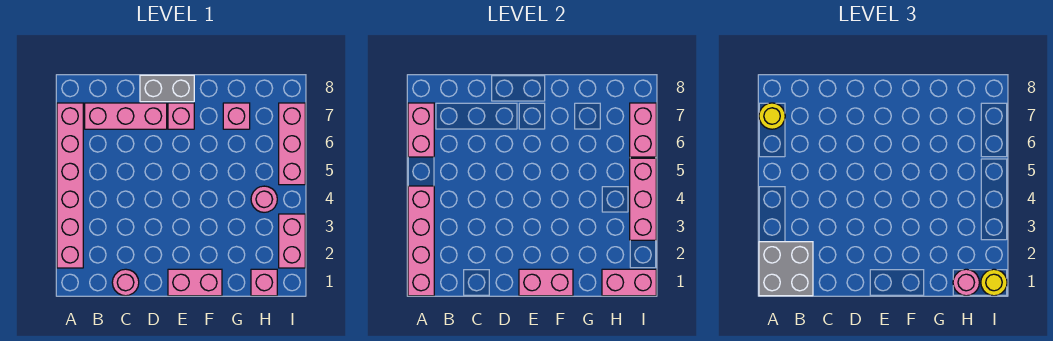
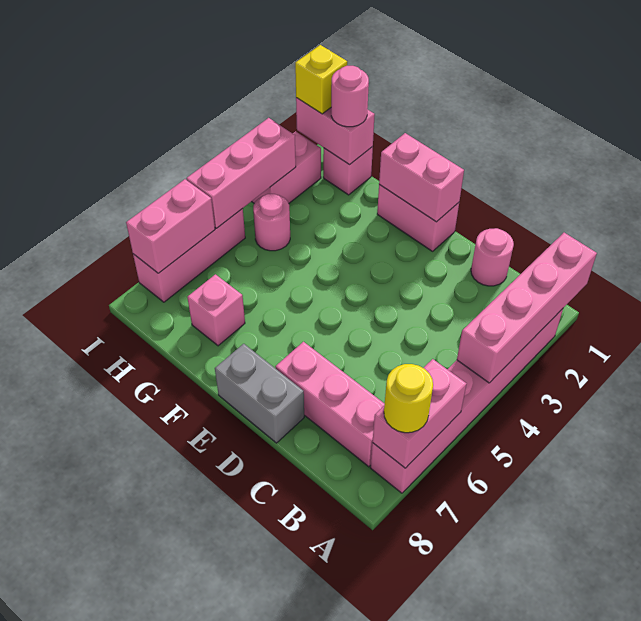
grey brick A1:B2 level 3 -> none
pink brick E7 level 1 -> none
yellow round brick I1 level 3 -> yellow brick I1 level 3

